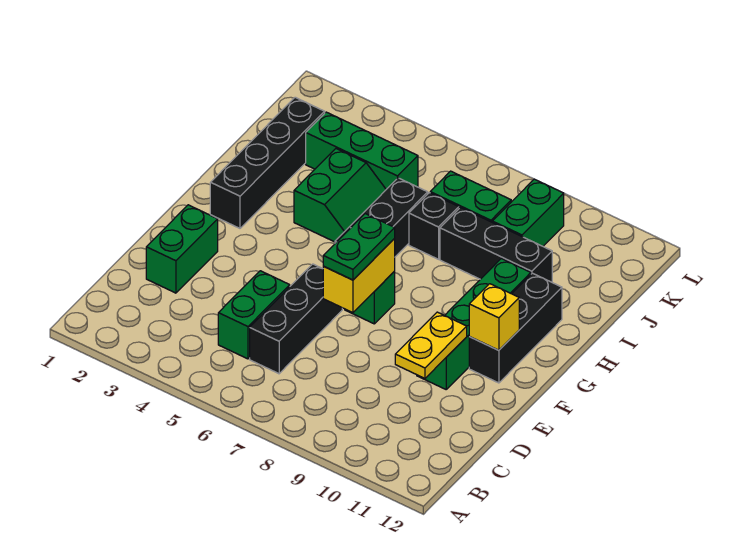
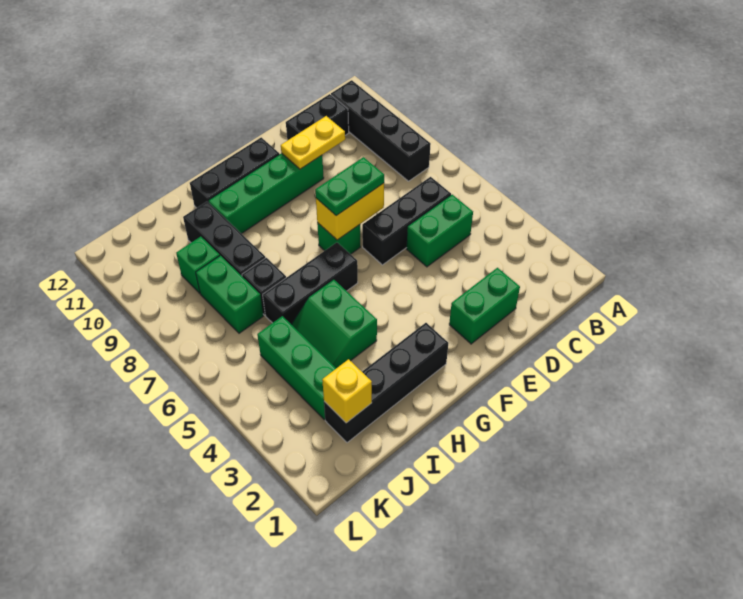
none -> black brick B8:B11 level 1
none -> black brick C11:D11 level 1
yellow brick F11 level 2 -> yellow brick J2 level 2
green slope H4:I5 level 1 top 4 -> green slope H4:I5 level 1 top H
green brick J9:K9 level 1 -> green brick J9 level 1

